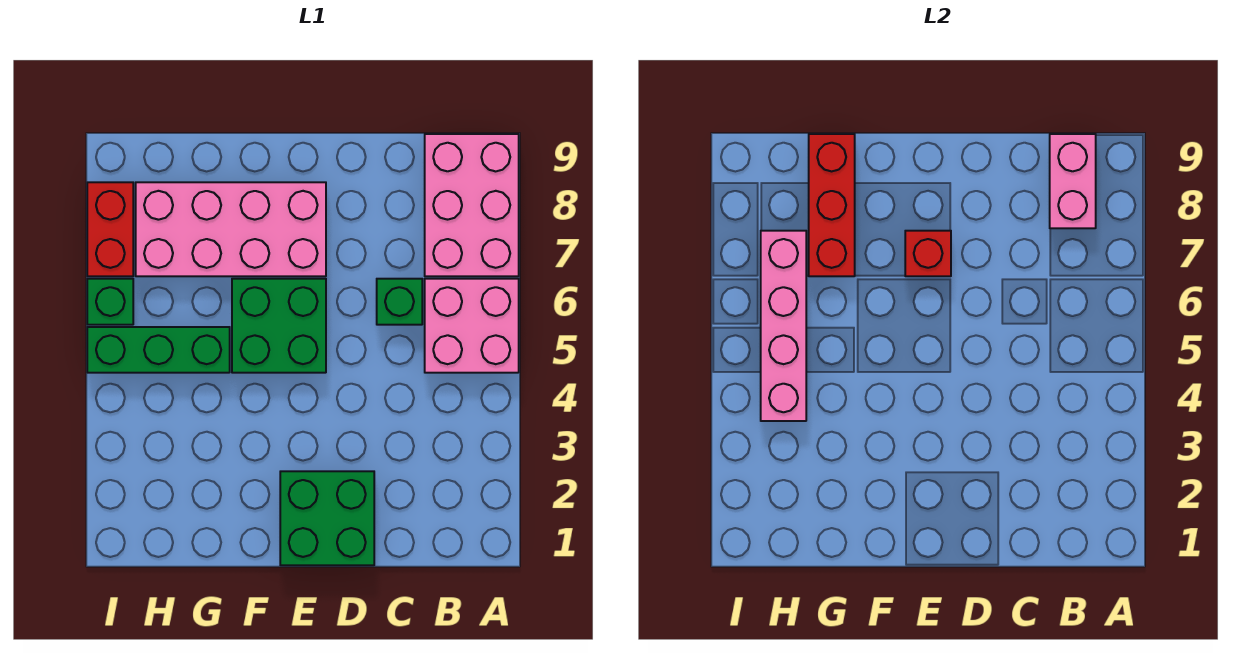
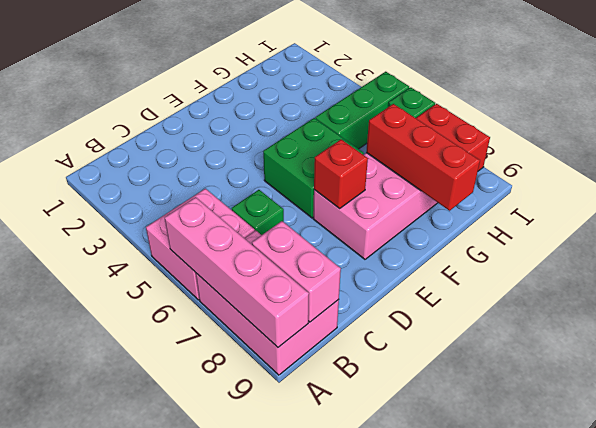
green brick D1:E2 level 1 -> none
pink brick H4:H7 level 2 -> pink brick A6:A9 level 2

